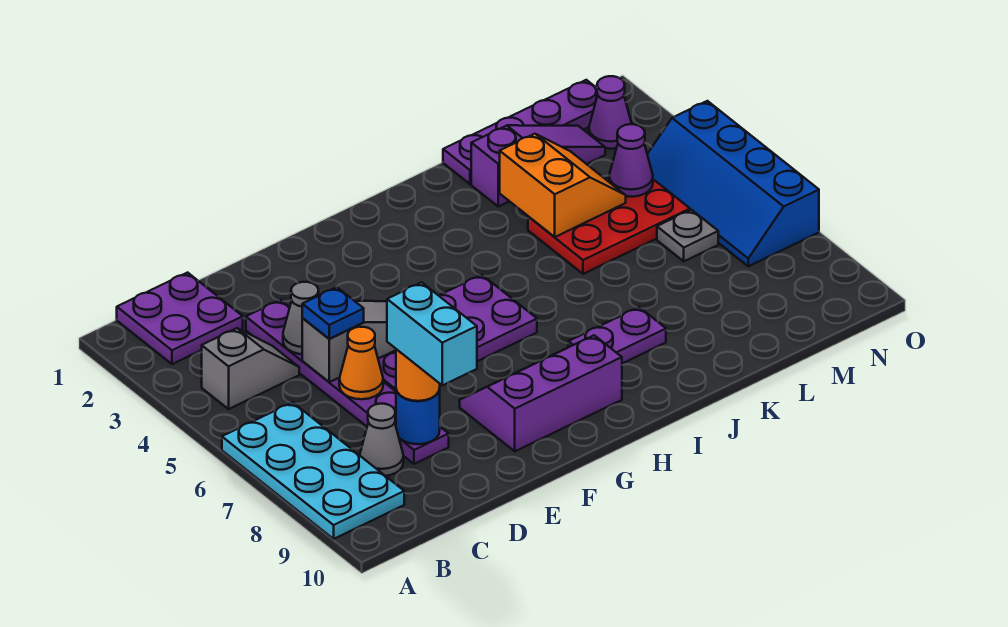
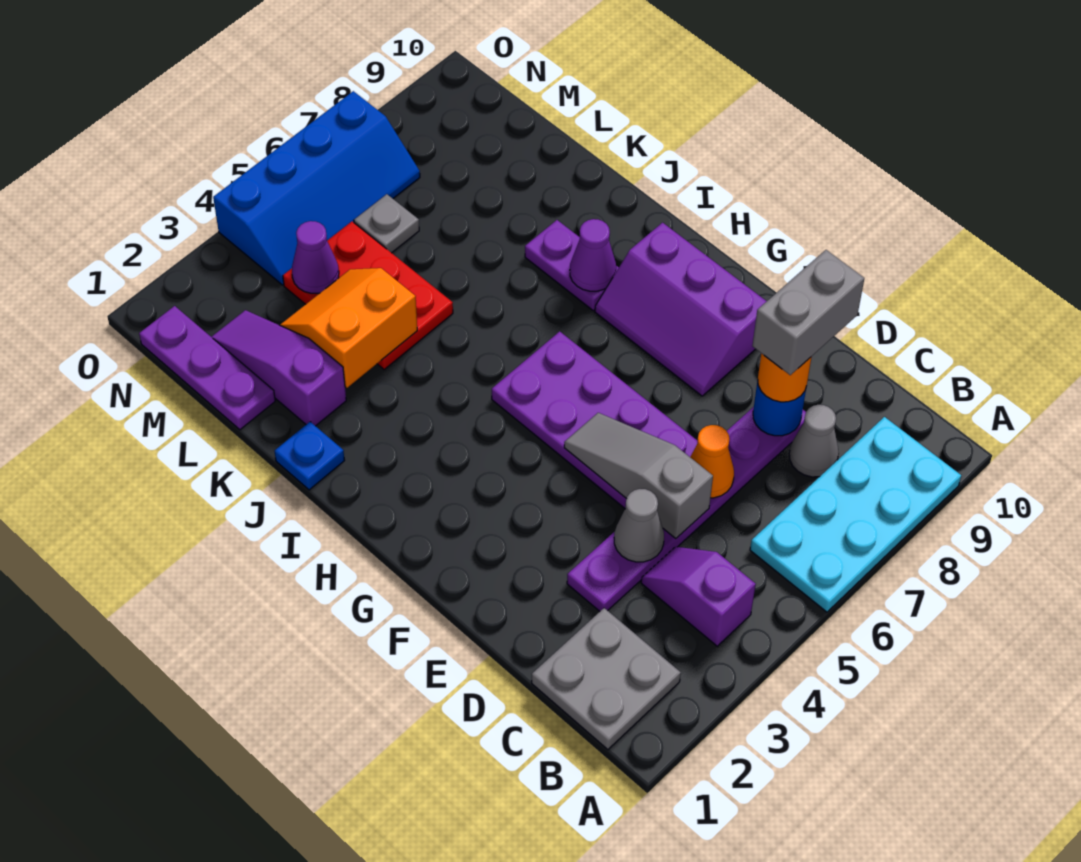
purple plate B1:C2 level 1 -> grey plate B1:C2 level 1
grey slope B4:C4 level 1 top B -> purple slope B4:C4 level 1 top B
blue plate D5 level 3 -> blue plate J1 level 1
cyan brick D8:D9 level 4 -> grey brick D8:D9 level 4
purple plate K1:N1 level 1 -> purple plate L1:N1 level 1
purple cone N2 level 1 -> purple cone I8 level 2

